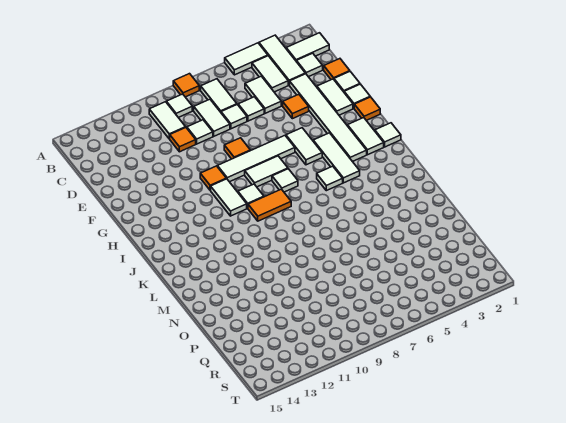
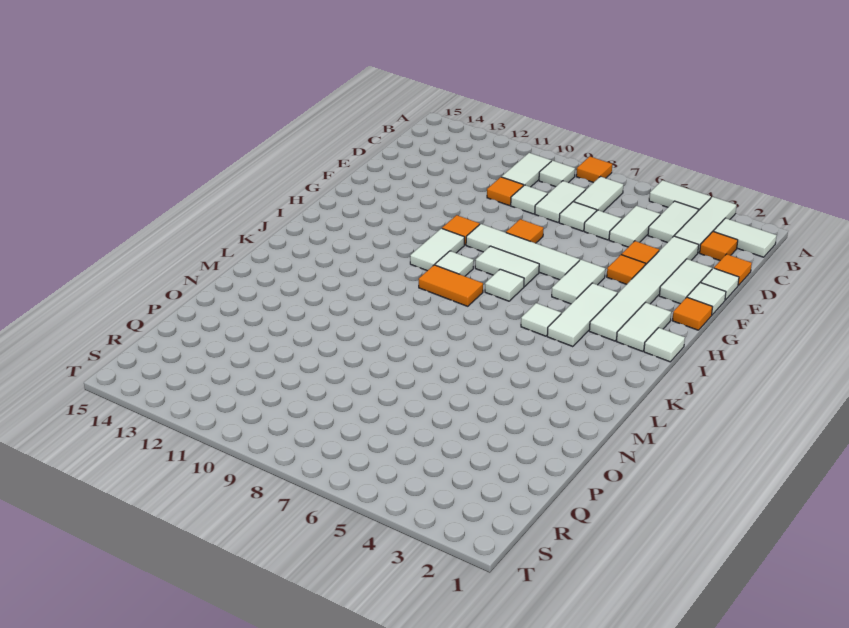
white tile C2 level 1 -> orange tile C2 level 1
none -> orange tile F4 level 1

